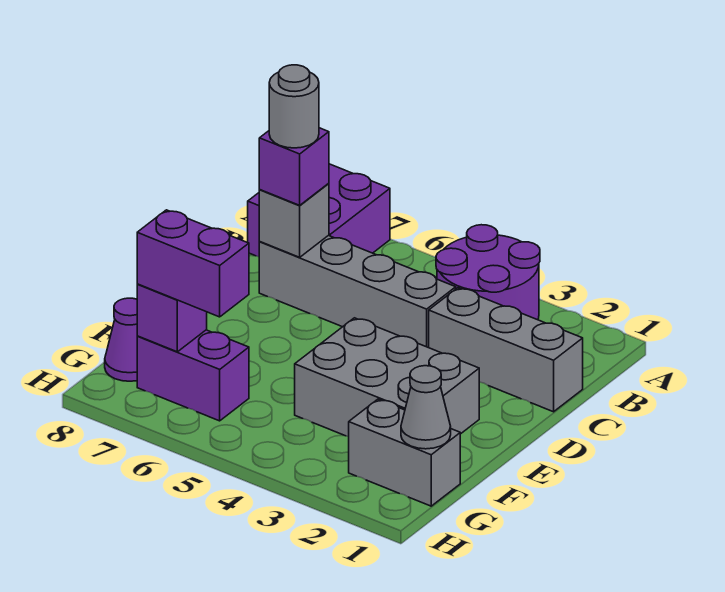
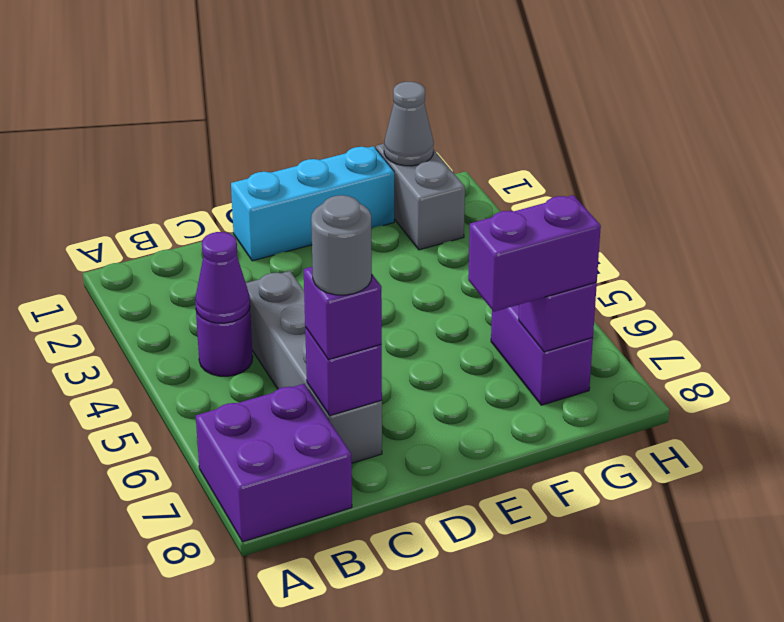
purple round brick A3:B4 level 1 -> purple round brick B4 level 1
grey brick C1:C3 level 1 -> none
grey brick C7 level 2 -> purple brick C7 level 2
none -> cyan brick D1:F1 level 1
grey brick E2:F4 level 1 -> none
purple brick G6:G7 level 3 -> purple brick F7:G7 level 3
purple cone G8 level 1 -> purple cone B4 level 2

